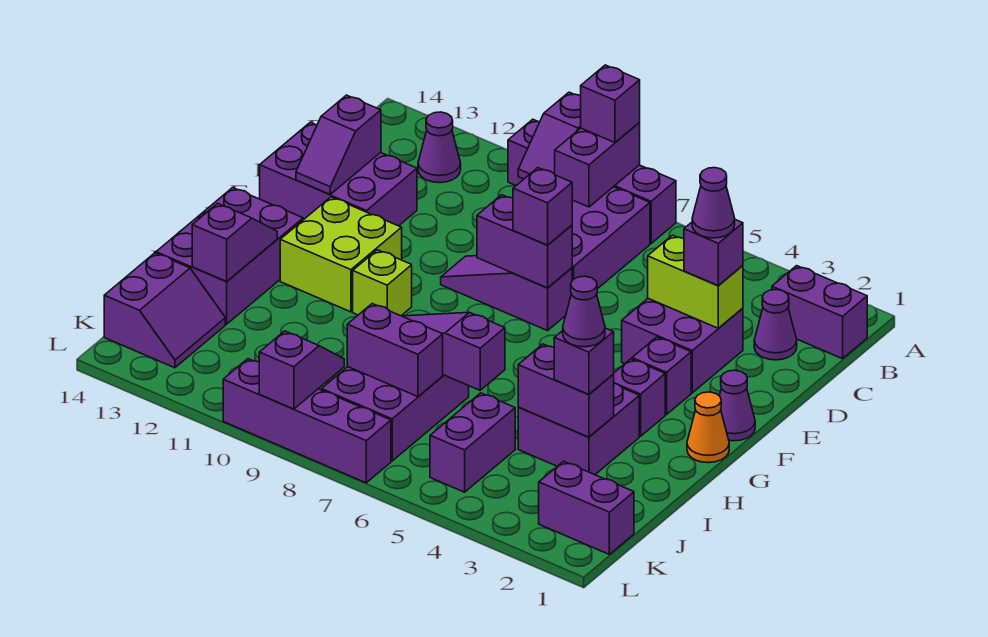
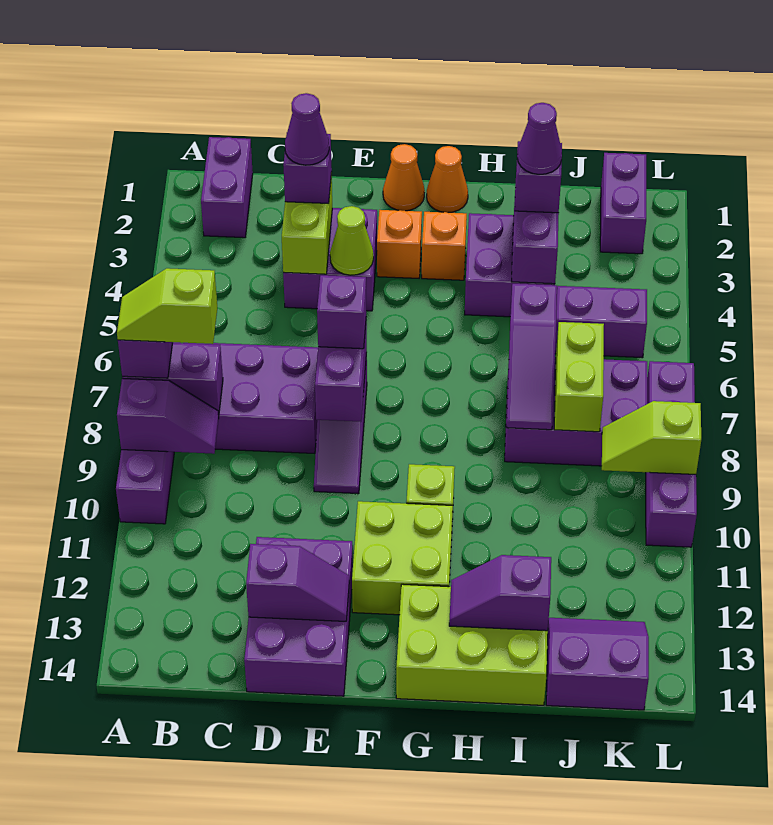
none -> lime slope A8:B8 level 4 top B
purple cone B12 level 1 -> none
purple cone C2 level 1 -> none
none -> lime cone E4 level 2
purple cone F1 level 1 -> orange cone F1 level 1
purple brick F3 level 1 -> orange brick F3 level 1
purple brick G3 level 1 -> orange brick G3 level 1
purple brick G13:I14 level 1 -> lime brick G13:I14 level 1
purple brick J7:J8 level 2 -> lime brick J7:J8 level 2
purple slope K9:L9 level 2 top L -> lime slope K9:L9 level 2 top L

